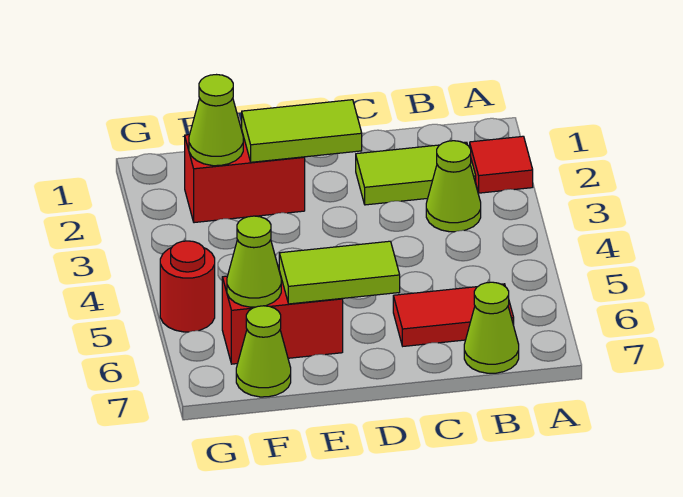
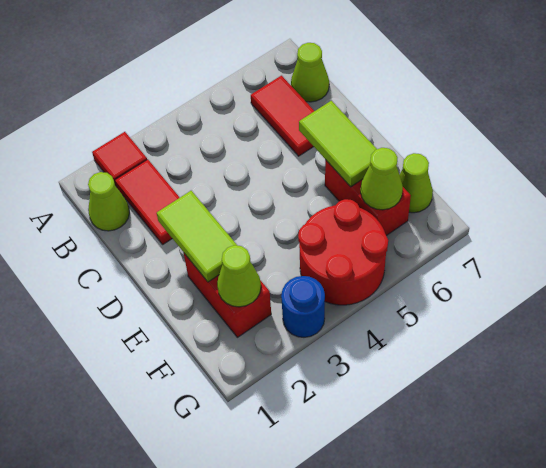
lime tile B2:C2 level 1 -> red tile B2:C2 level 1
lime cone B3 level 1 -> lime cone B1 level 1
none -> blue round brick G3 level 1
red round brick G5 level 1 -> red round brick F4:G5 level 1

